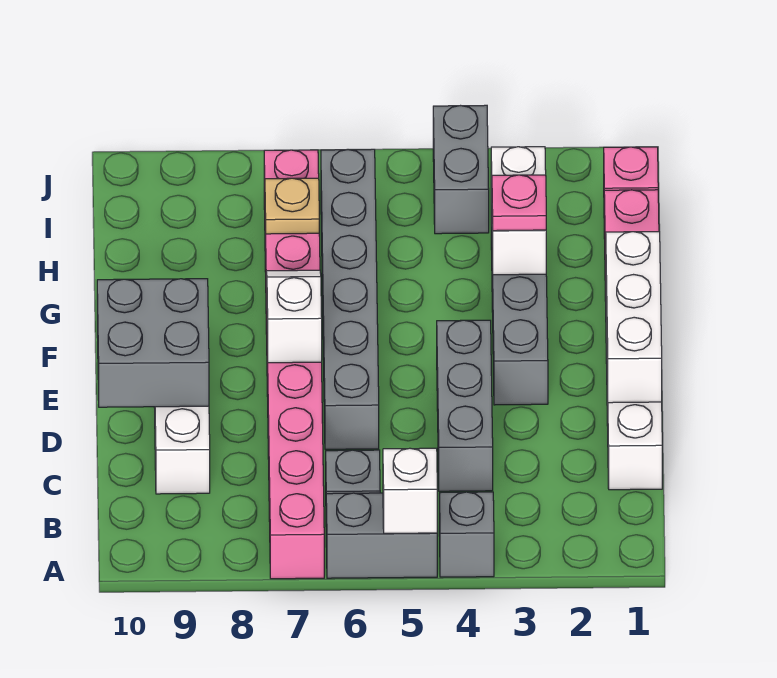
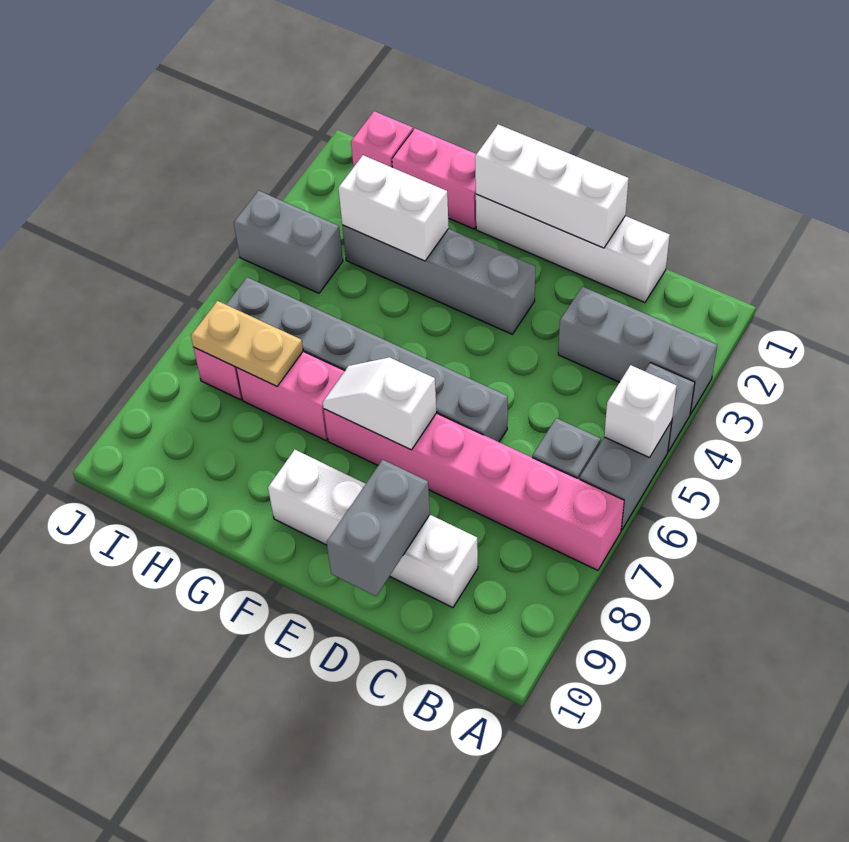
grey brick C4:E4 level 1 -> grey brick A3:C3 level 1
grey brick D9:E10 level 2 -> grey brick D9:D10 level 2
pink plate G3 level 3 -> none
tan plate H7 level 2 -> tan plate H7:I7 level 2

